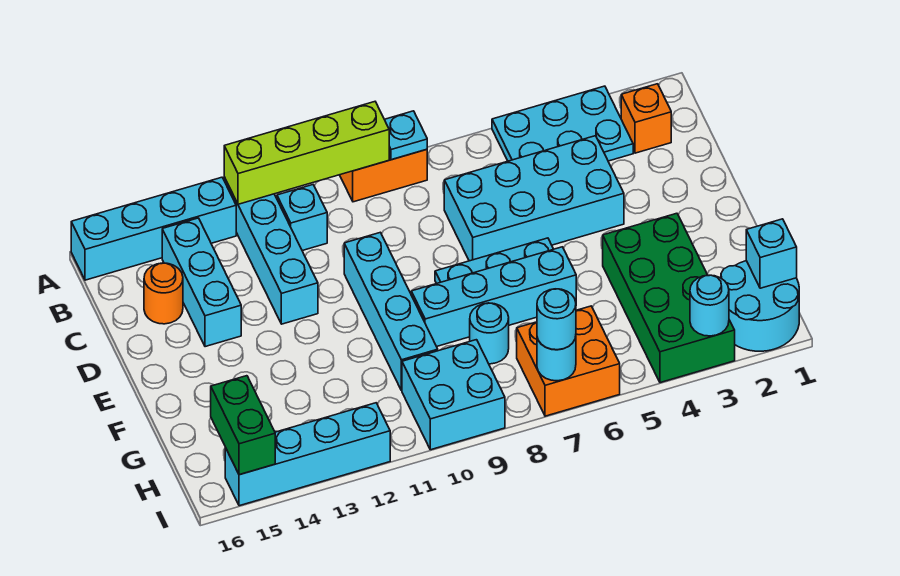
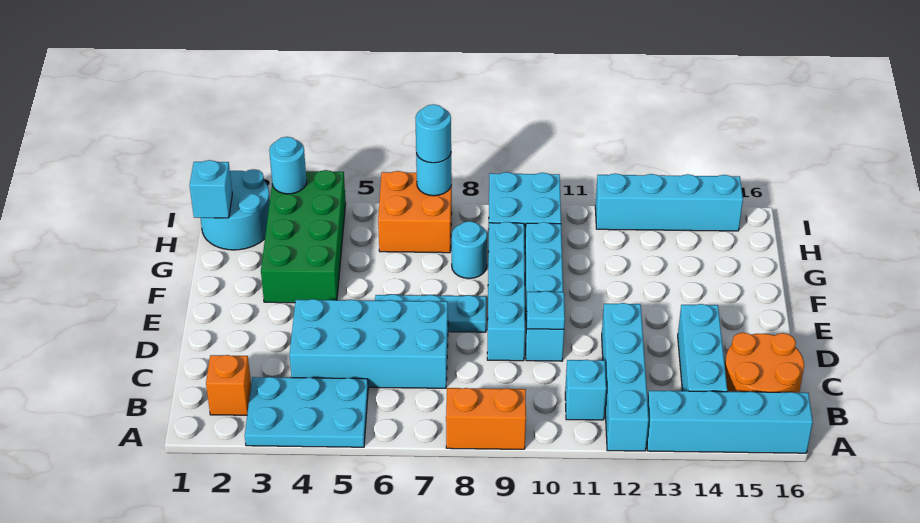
cyan plate A8 level 2 -> cyan plate D10 level 2
lime brick A9:A12 level 2 -> none
orange round brick C15 level 1 -> orange round brick B15:C16 level 1
cyan brick F6:F9 level 1 -> cyan brick D9:G9 level 1
green brick H15:I15 level 2 -> none

